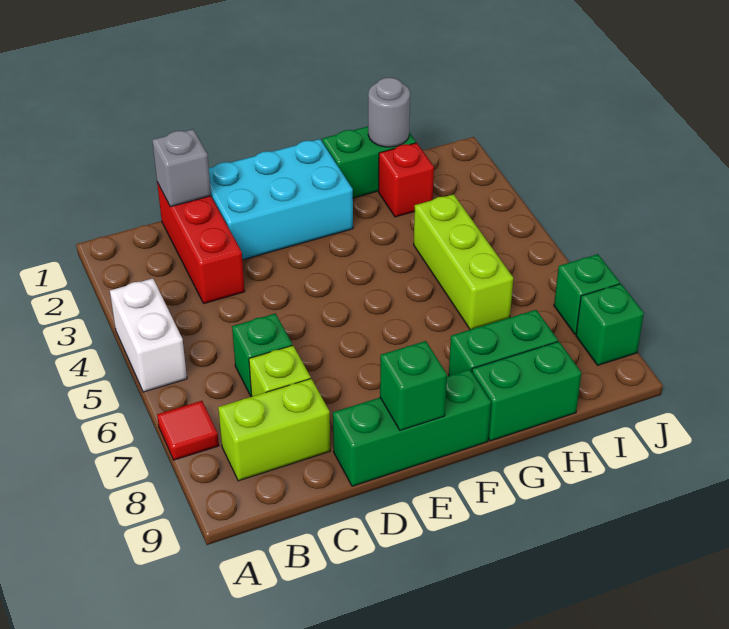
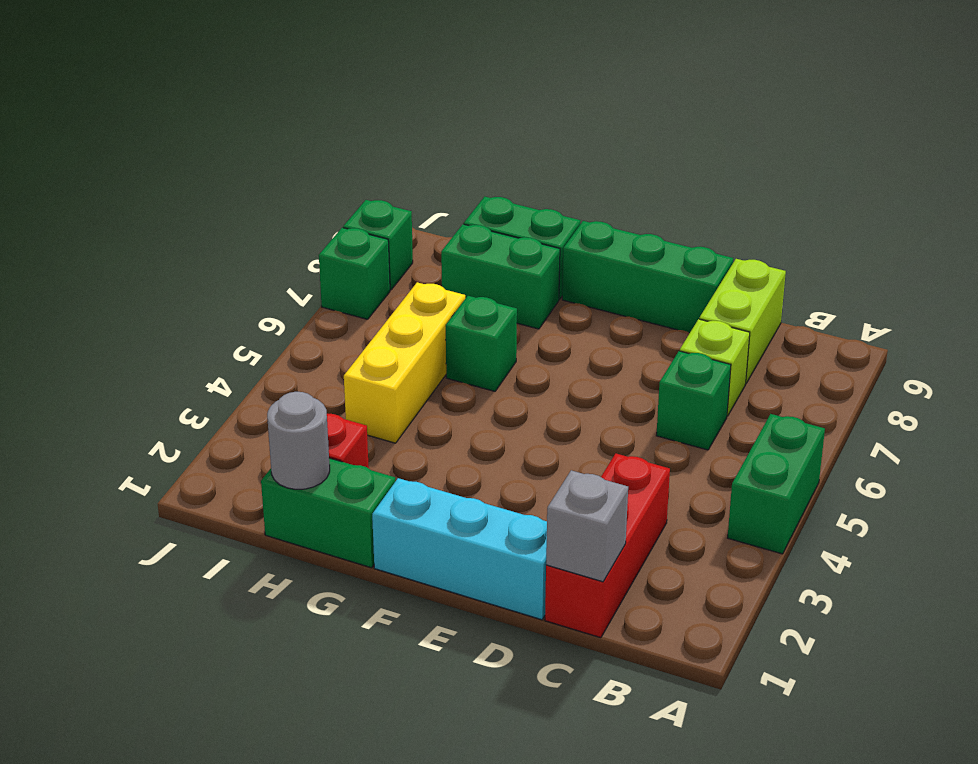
white brick A4:A5 level 1 -> green brick A4:A5 level 1
red tile A7 level 1 -> none
lime brick B8:C8 level 1 -> lime brick C8:C9 level 1
cyan brick D1:F2 level 1 -> cyan brick D1:F1 level 1
green brick E9 level 2 -> green brick G6 level 1
lime brick H4:H6 level 1 -> yellow brick H4:H6 level 1

